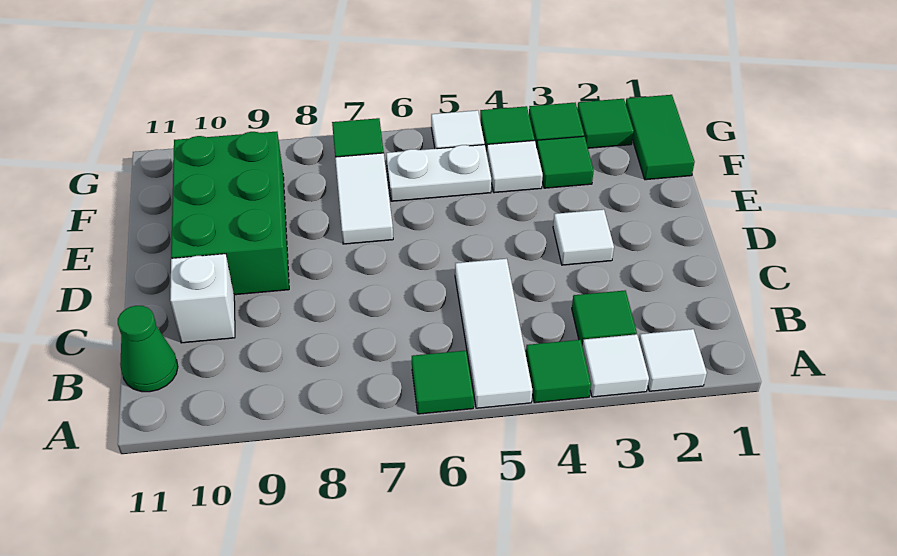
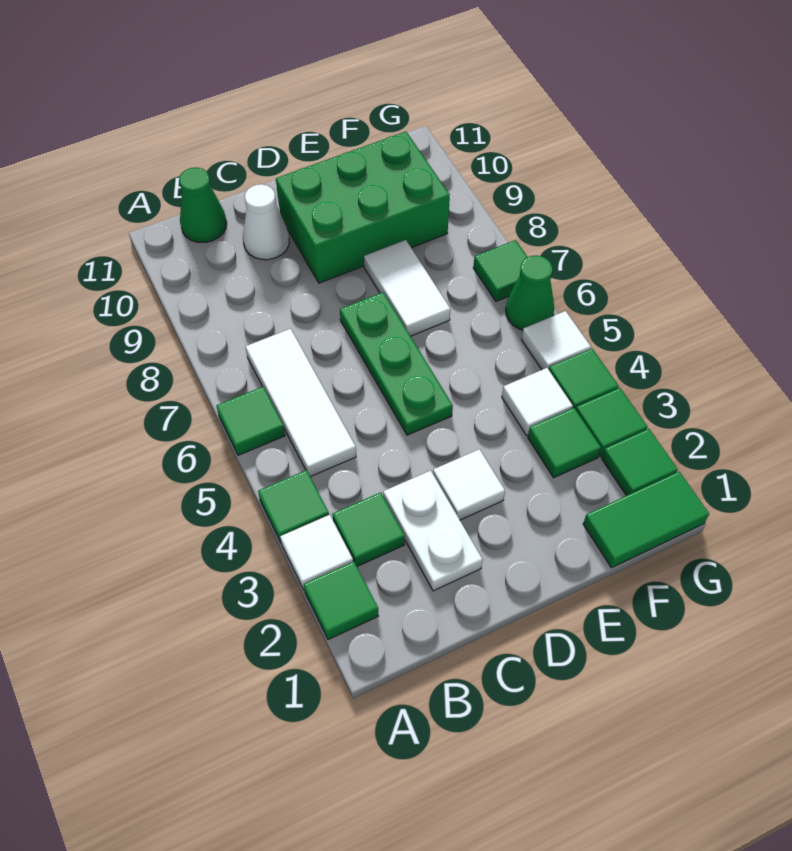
white tile A2 level 1 -> green tile A2 level 1
white tile A5:C5 level 1 -> white tile B5:B7 level 1
white brick C10 level 1 -> white cone C10 level 1
none -> green plate D5:D7 level 1
white tile E7:F7 level 1 -> white tile E7:E8 level 1
white plate F5:F6 level 1 -> white plate C2:C3 level 1
none -> green cone G6 level 1

